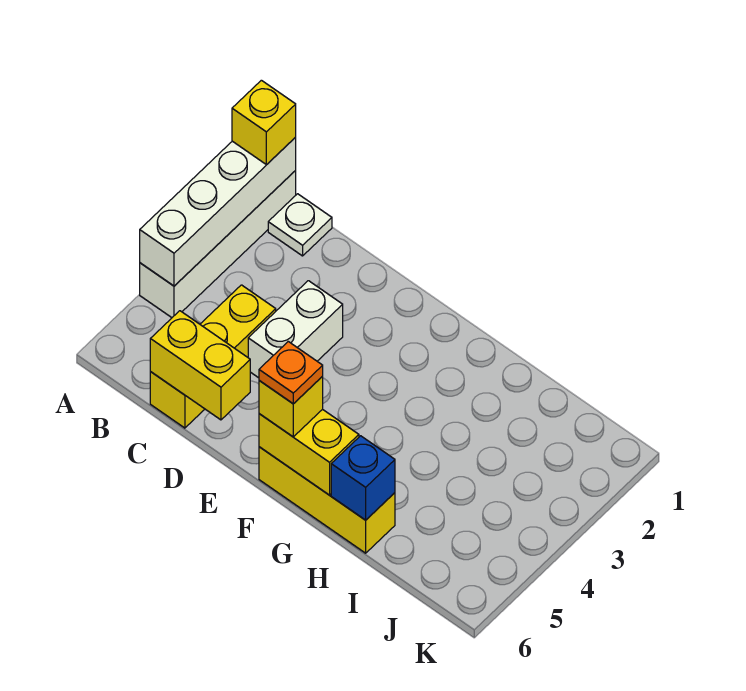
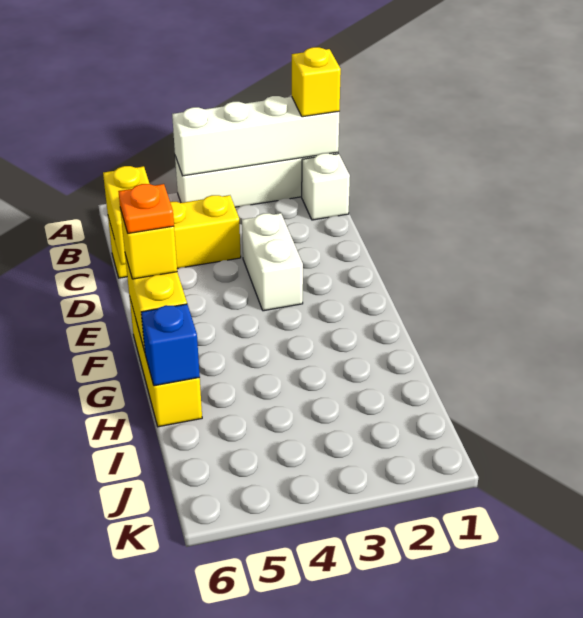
white plate B1 level 1 -> white brick B1 level 1
white brick D3:D4 level 1 -> white brick D3:E3 level 1

